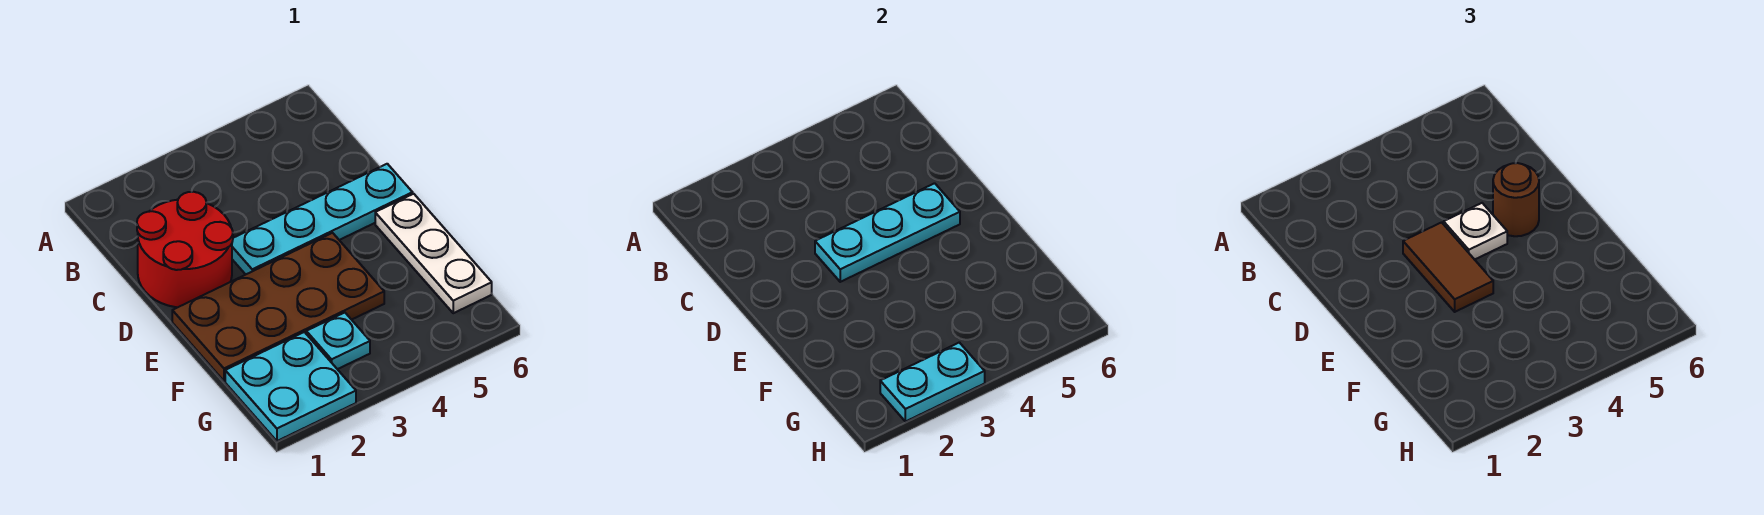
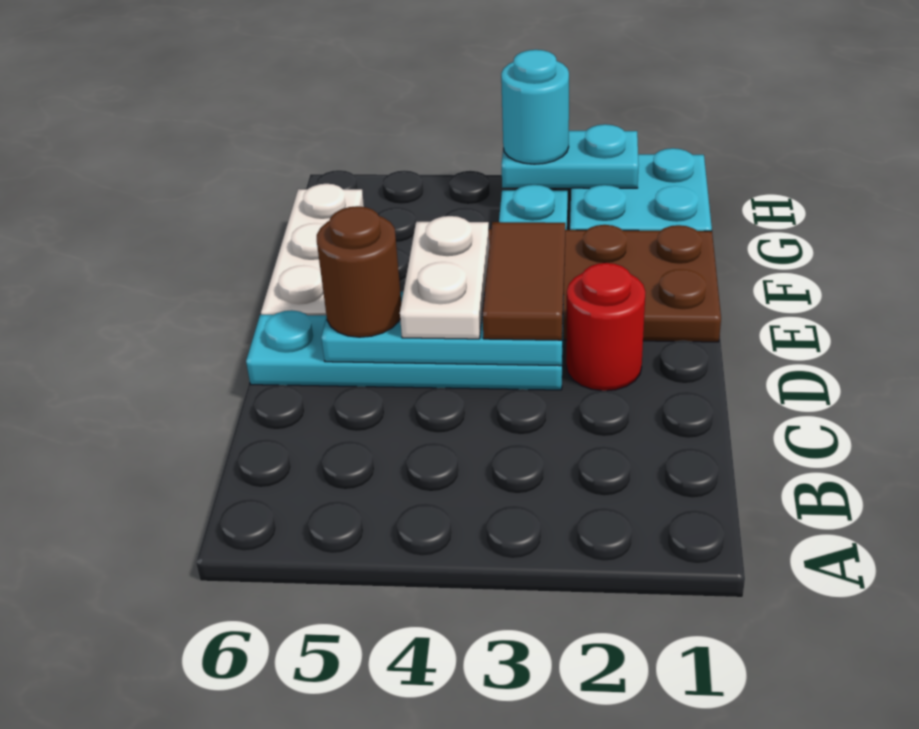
red round brick C1:D2 level 1 -> red round brick D2 level 1
white plate D4 level 3 -> white plate D4:E4 level 3
none -> cyan round brick H3 level 3

